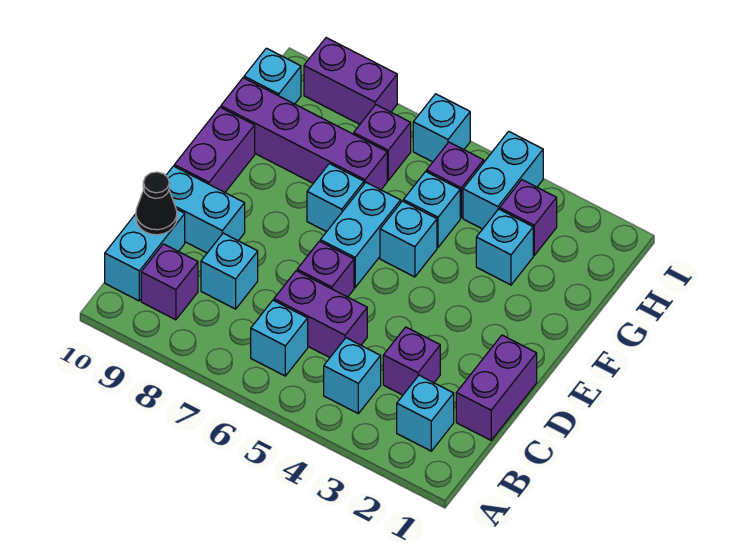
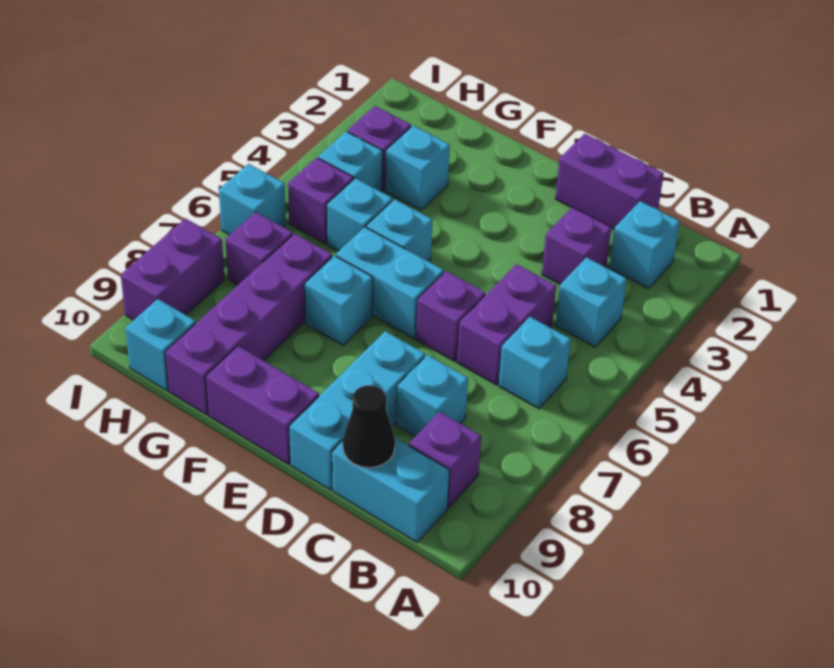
cyan brick D9:D10 level 1 -> cyan brick D8:D10 level 1
cyan brick H4:I4 level 1 -> cyan brick H4 level 1

